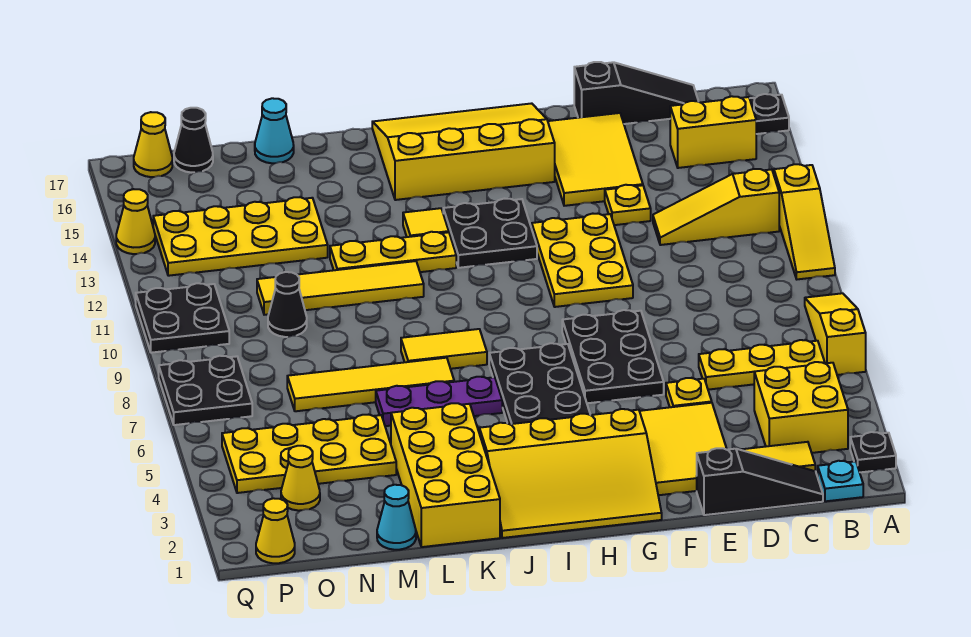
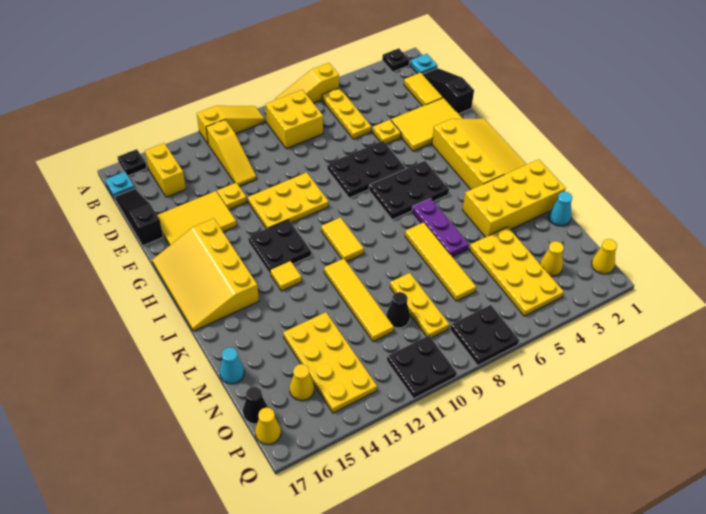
yellow brick B3:C4 level 1 -> yellow brick B8:C9 level 1
none -> cyan plate B17 level 1
yellow tile J8:K8 level 1 -> yellow tile I10:J10 level 1
yellow plate J12:L12 level 1 -> yellow plate M9:O9 level 1
yellow cone Q14 level 1 -> yellow cone O15 level 1

